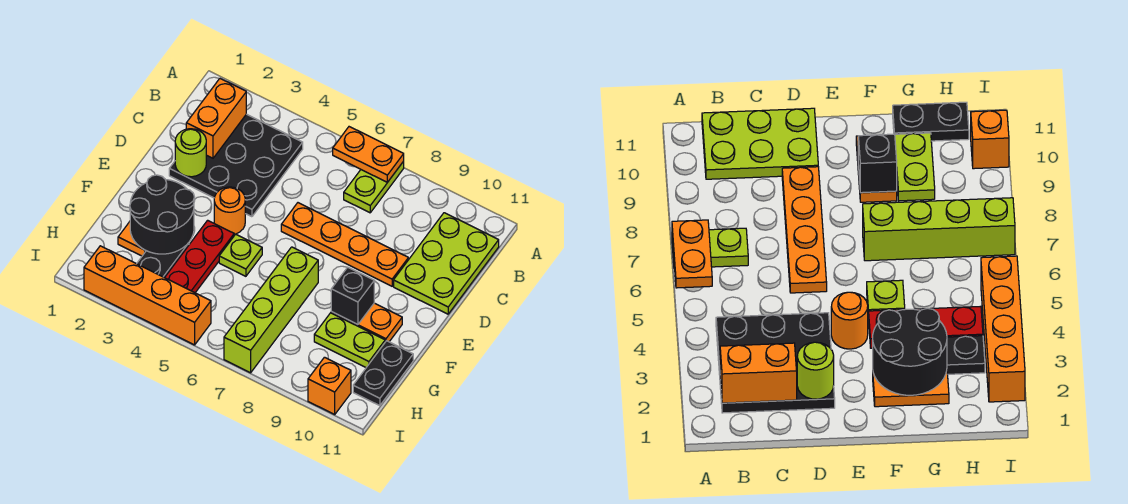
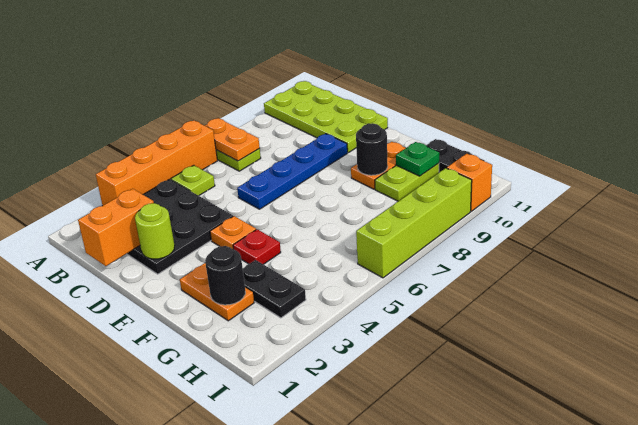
orange plate A6:A7 level 2 -> orange plate A7:B7 level 2
orange brick B2:C2 level 2 -> orange brick C1:C2 level 2
lime plate B10:D11 level 1 -> lime plate A10:D11 level 1
orange plate D6:D9 level 1 -> blue plate D6:D9 level 1
orange round brick E4 level 1 -> orange plate E4 level 1
black round brick F2:G3 level 2 -> black round brick G2 level 2
red plate F4:H4 level 1 -> red plate F4 level 1
lime plate F5 level 1 -> lime plate B5 level 1
lime brick F7:I7 level 1 -> lime brick I6:I9 level 1
black brick F9 level 2 -> black round brick F9 level 2
none -> green plate G10 level 2
orange brick I2:I5 level 1 -> orange brick A3:A6 level 1

